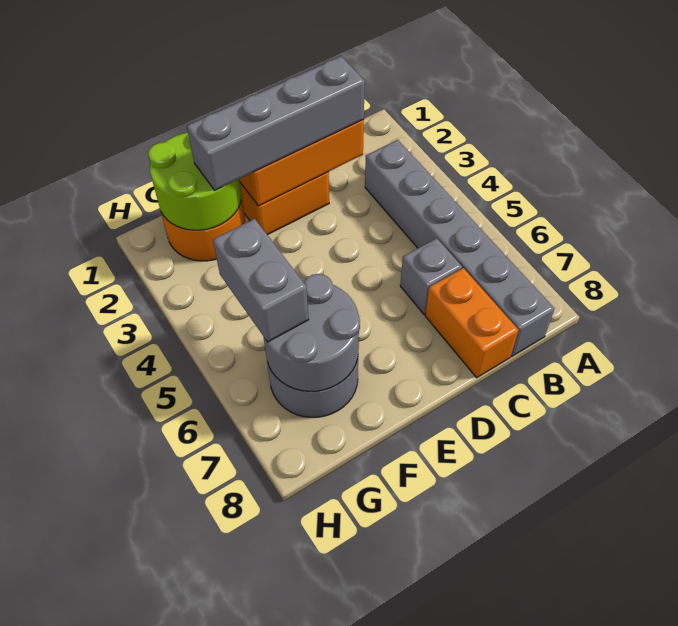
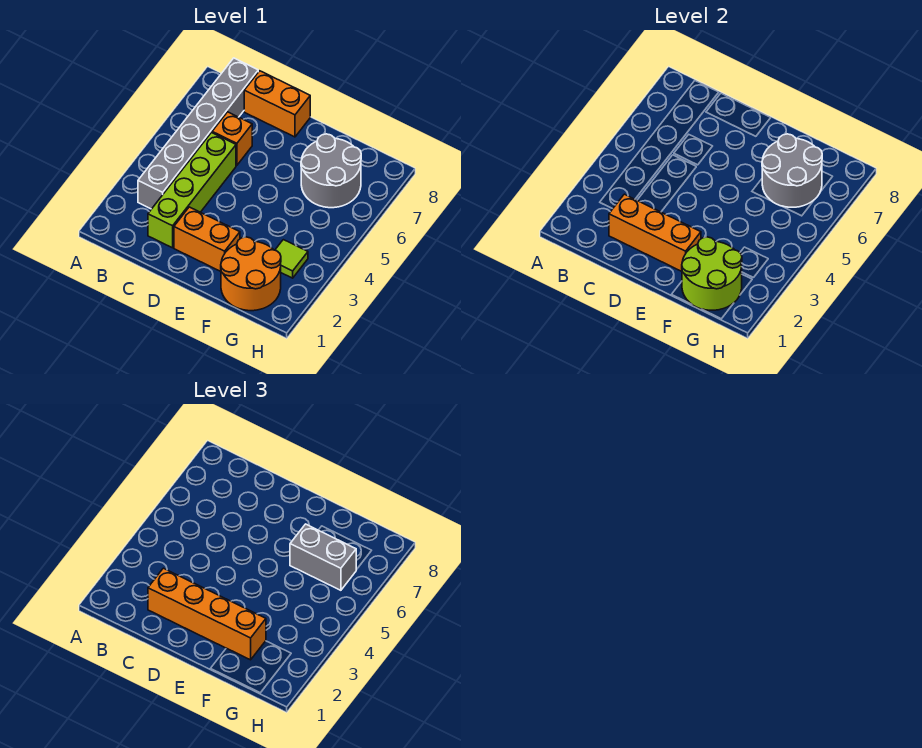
none -> lime brick C2:C5 level 1
grey brick C2:F2 level 3 -> orange brick C2:F2 level 3
grey brick C6 level 1 -> orange brick C6 level 1
orange brick C7:C8 level 1 -> orange brick C8:D8 level 1
none -> lime tile G3 level 1
grey brick G5:G6 level 3 -> grey brick F6:G6 level 3

